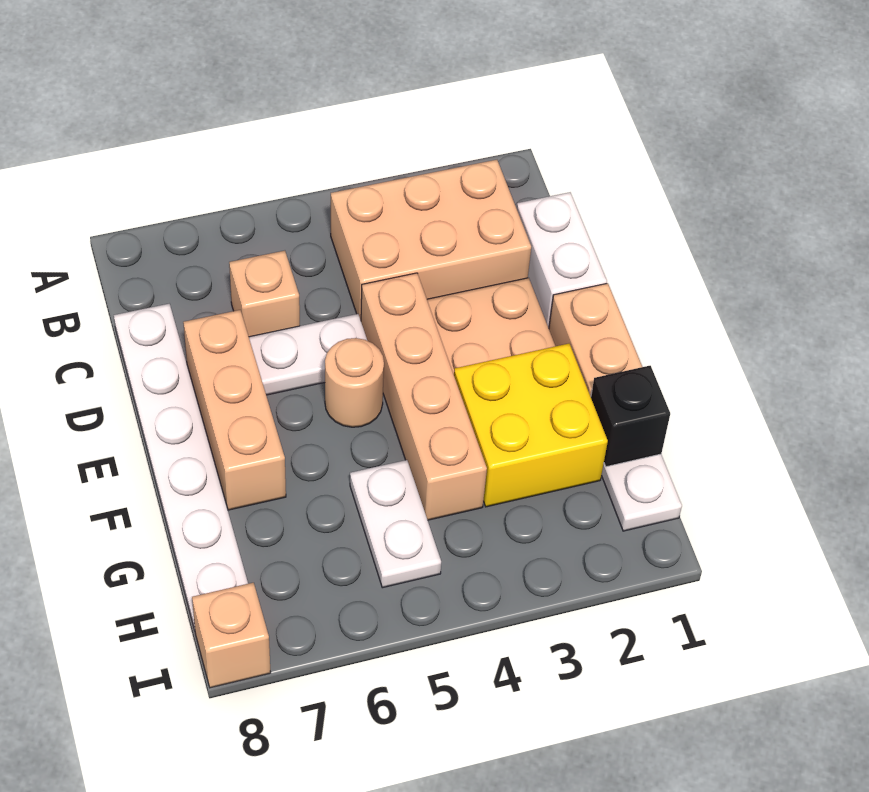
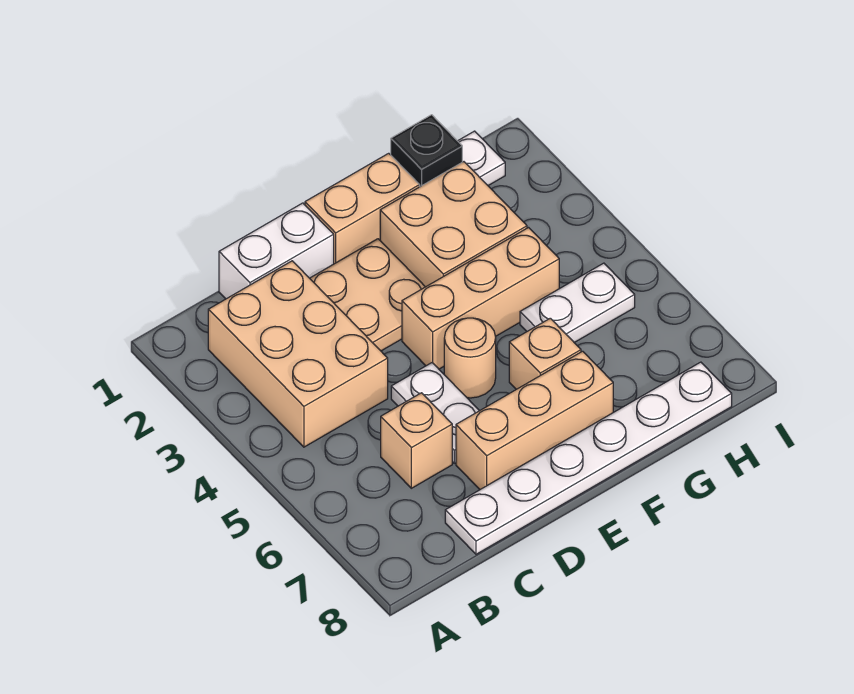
tan brick D4:G4 level 1 -> tan brick E4:G4 level 1
yellow brick F2:G3 level 1 -> tan brick F2:G3 level 1
tan brick I8 level 1 -> tan brick F6 level 1

